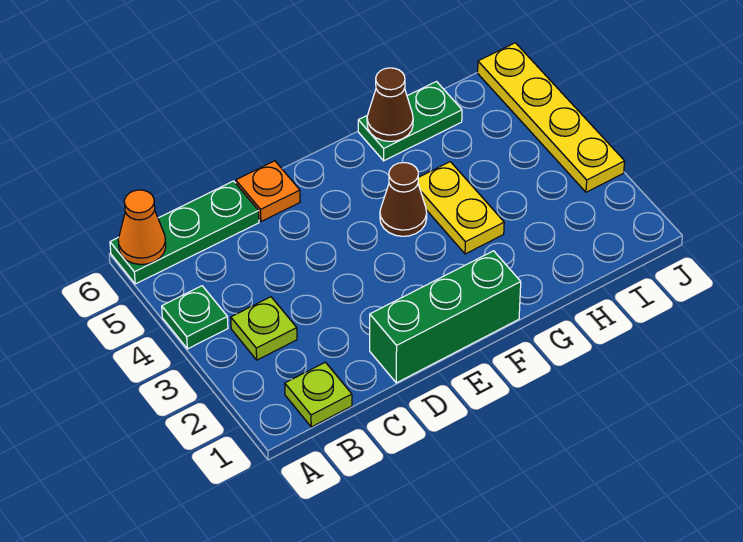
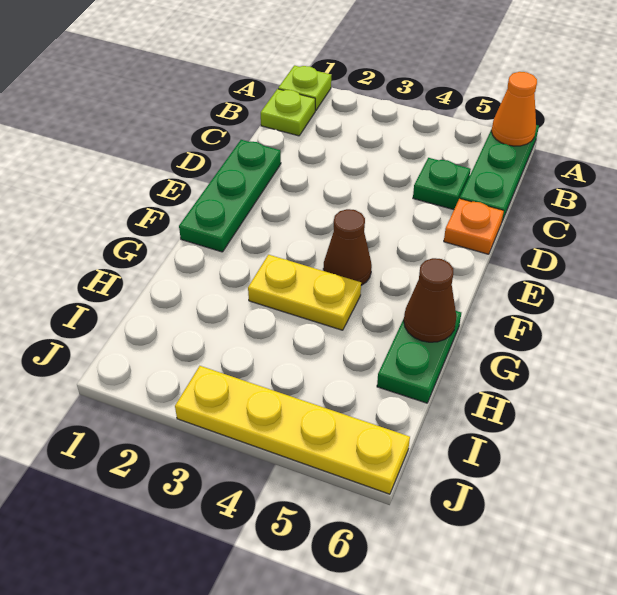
green plate A4 level 1 -> green plate C5 level 1
lime plate B3 level 1 -> lime plate A1 level 1
green brick D1:F1 level 1 -> green plate D1:F1 level 1

